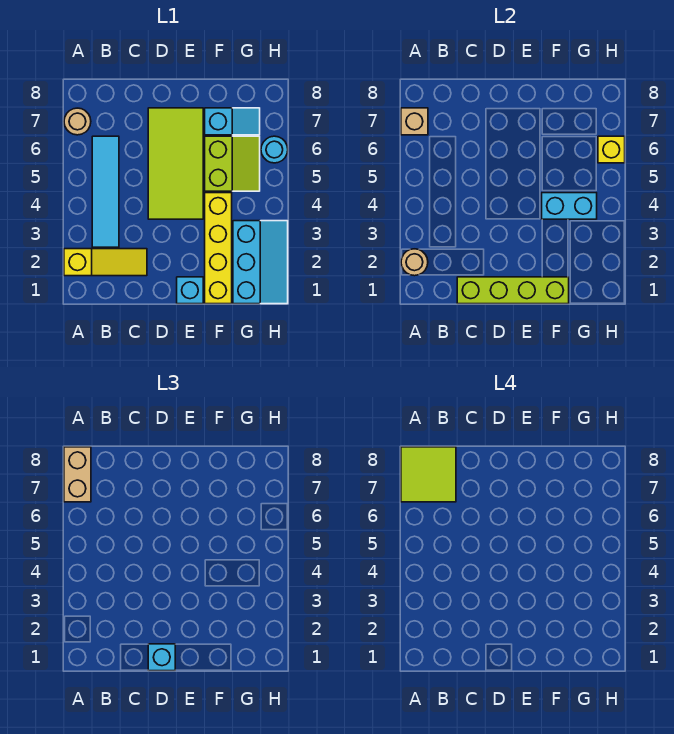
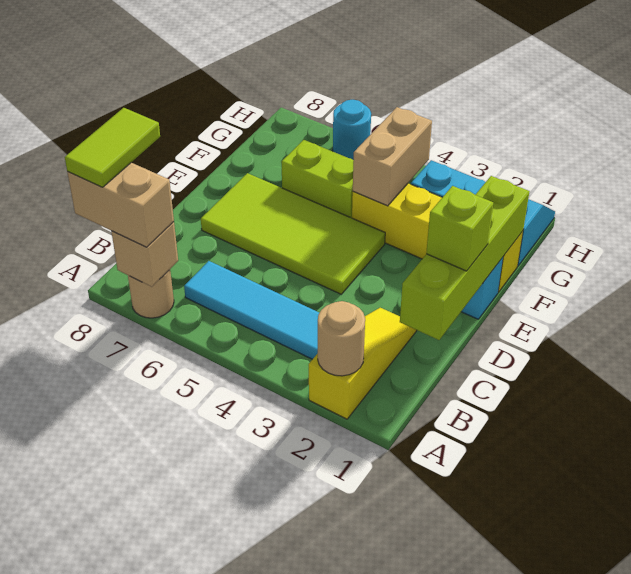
lime tile A7:B8 level 4 -> lime tile A8:B8 level 4
cyan brick D1 level 3 -> lime brick D1 level 3
cyan brick F4:G4 level 2 -> tan brick F4:G4 level 2
cyan slope F7:G7 level 1 top F -> none
yellow brick H6 level 2 -> none

